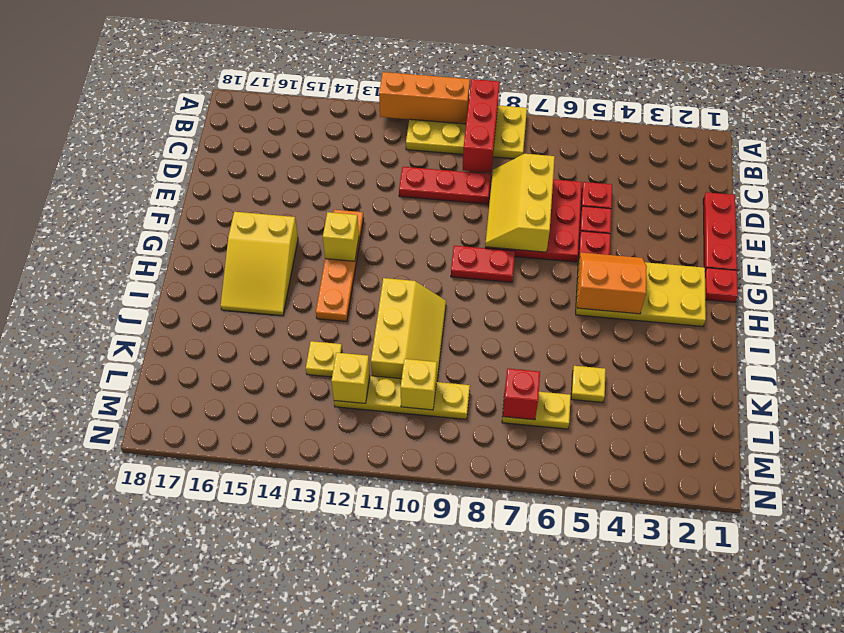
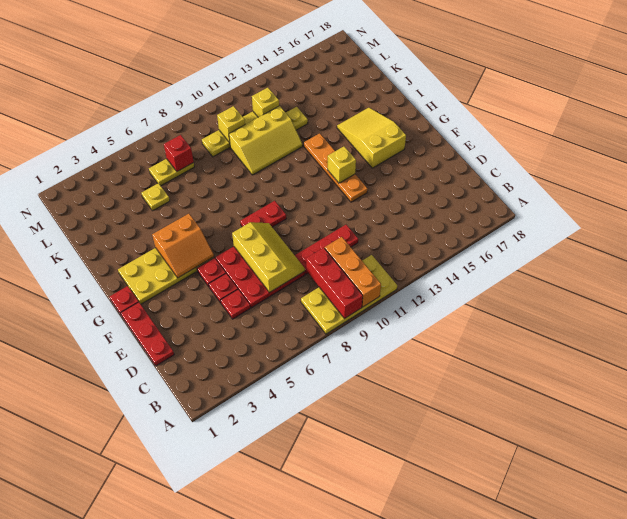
orange brick A10:A12 level 2 -> orange brick A10:C10 level 2
yellow slope I10:K11 level 1 top 11 -> yellow slope J10:K12 level 1 top K

